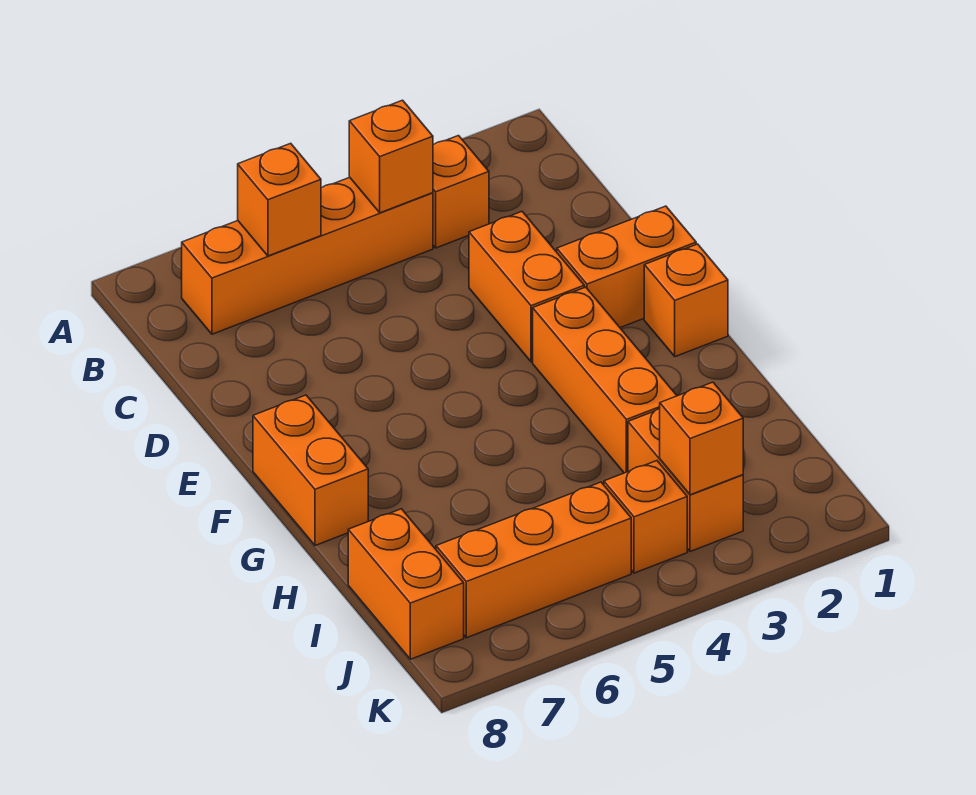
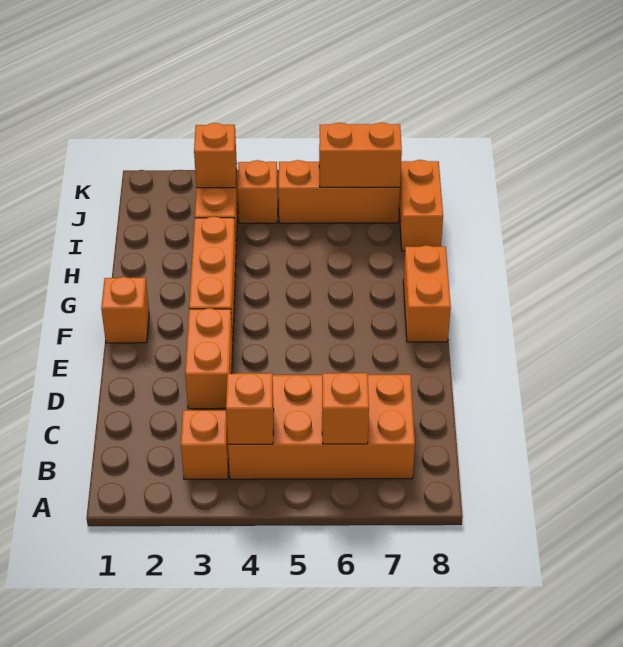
orange brick B4:B7 level 1 -> orange brick B4:C7 level 1
orange brick E1:E2 level 1 -> orange brick J6:J7 level 2

